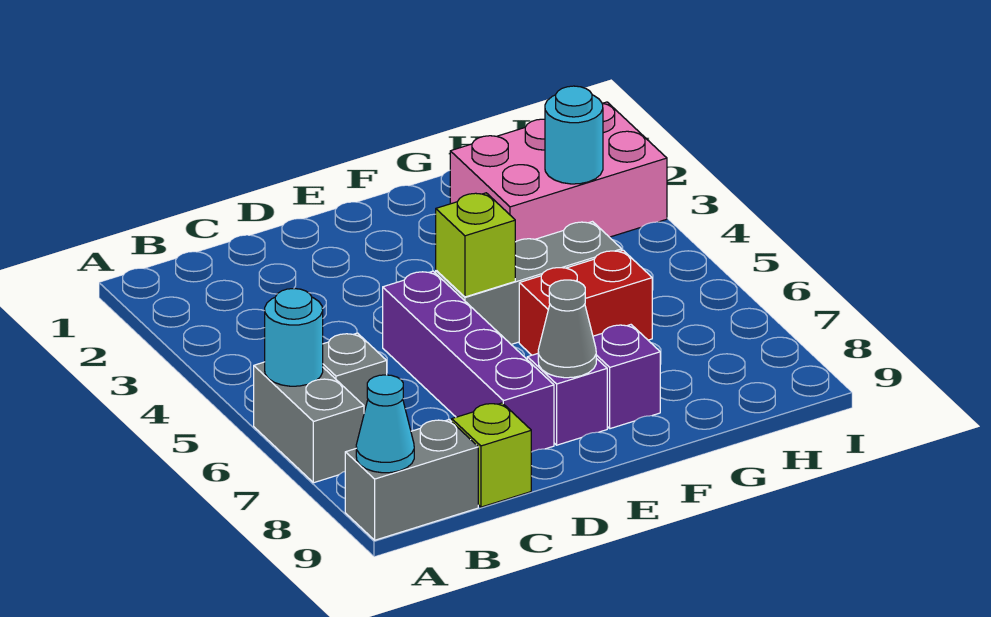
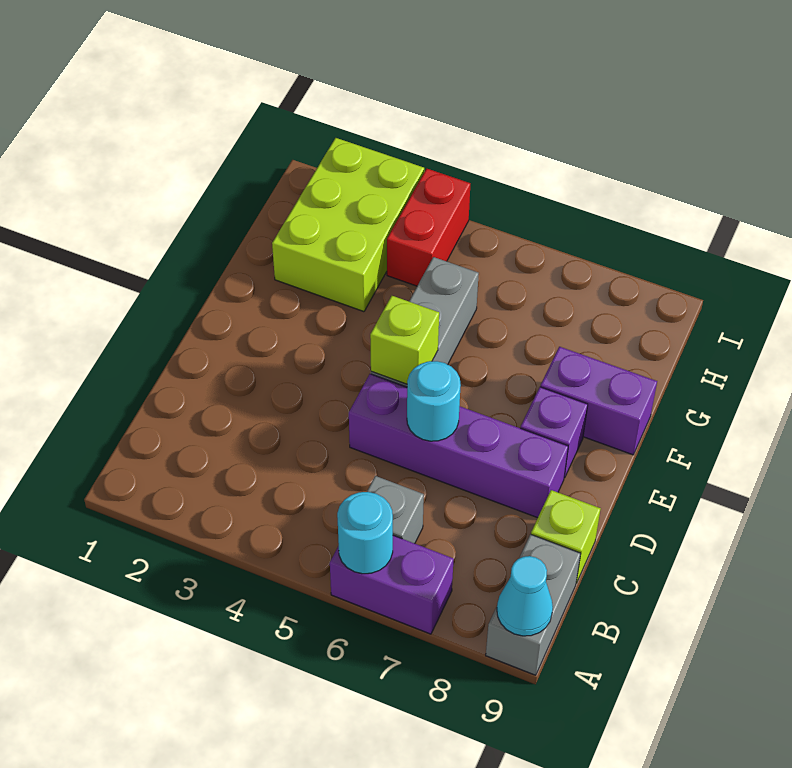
grey brick A6:A7 level 1 -> purple brick A6:A7 level 1
grey cone E8 level 2 -> none
red brick F6:G6 level 1 -> red brick H4:I4 level 1
purple brick F8 level 1 -> purple brick F8:F9 level 1
pink brick G2:I3 level 1 -> lime brick G2:I3 level 1
cyan round brick H3 level 2 -> cyan round brick D6 level 2

